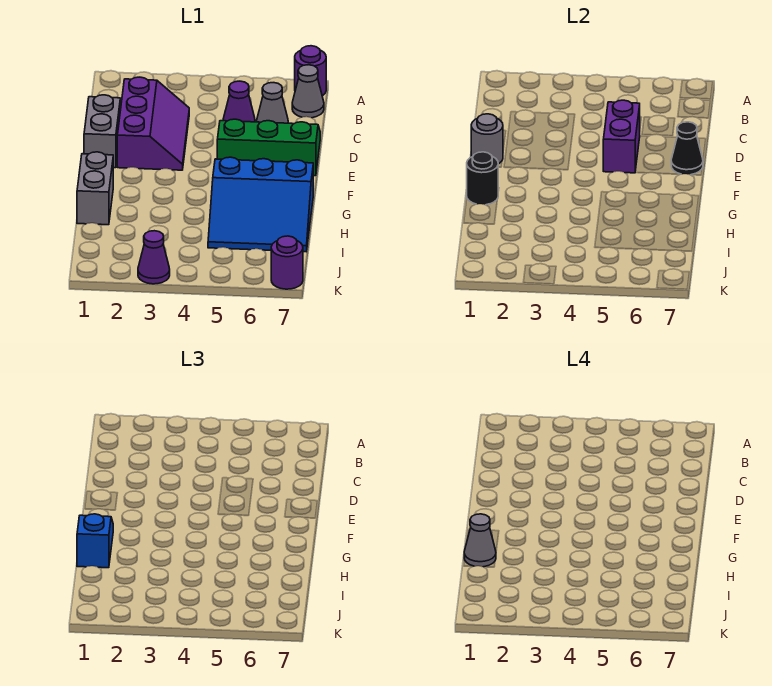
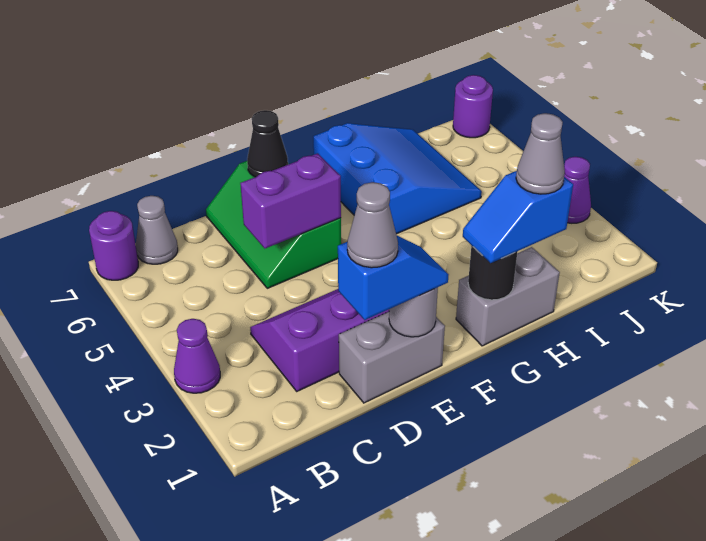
purple cone C5 level 1 -> purple cone A3 level 1
grey cone C6 level 1 -> grey cone D1 level 4
none -> blue slope D1:E1 level 3 top D

